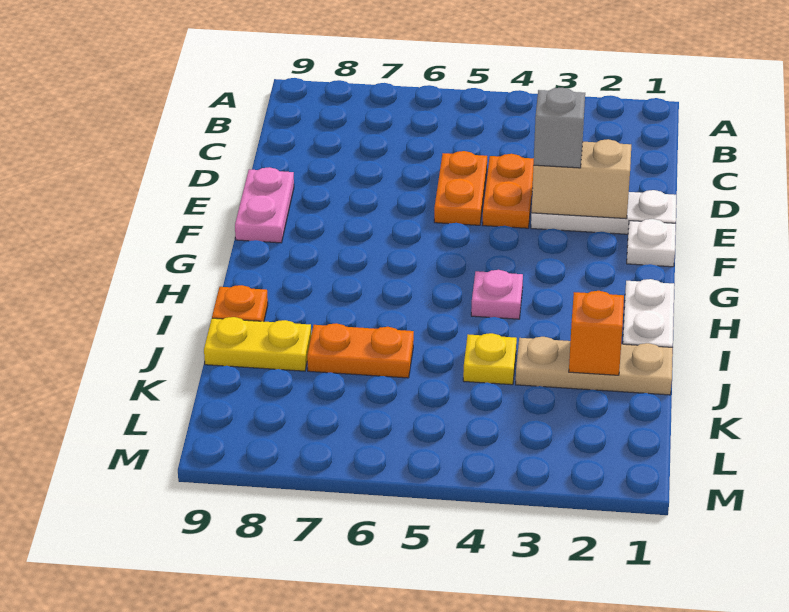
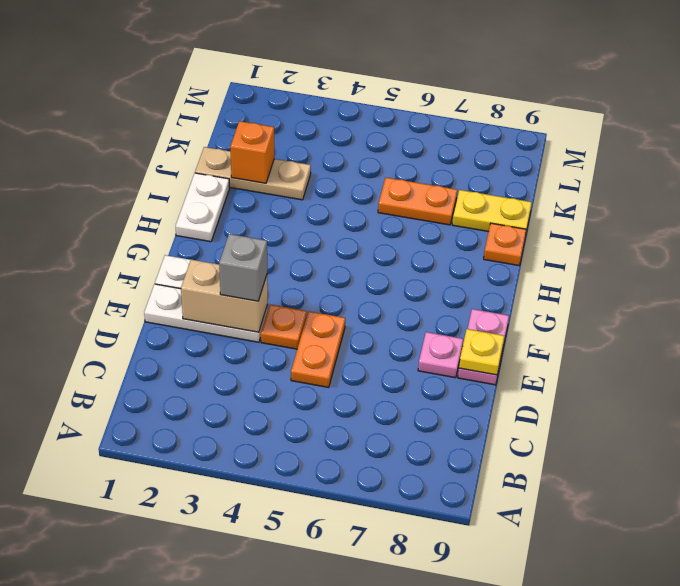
orange plate D4:E4 level 1 -> orange plate E4 level 1
pink plate H4 level 1 -> pink plate E8 level 1
yellow plate J4 level 1 -> yellow plate E9 level 2

